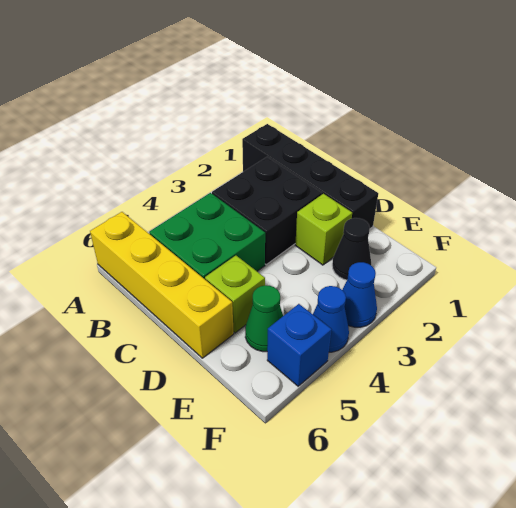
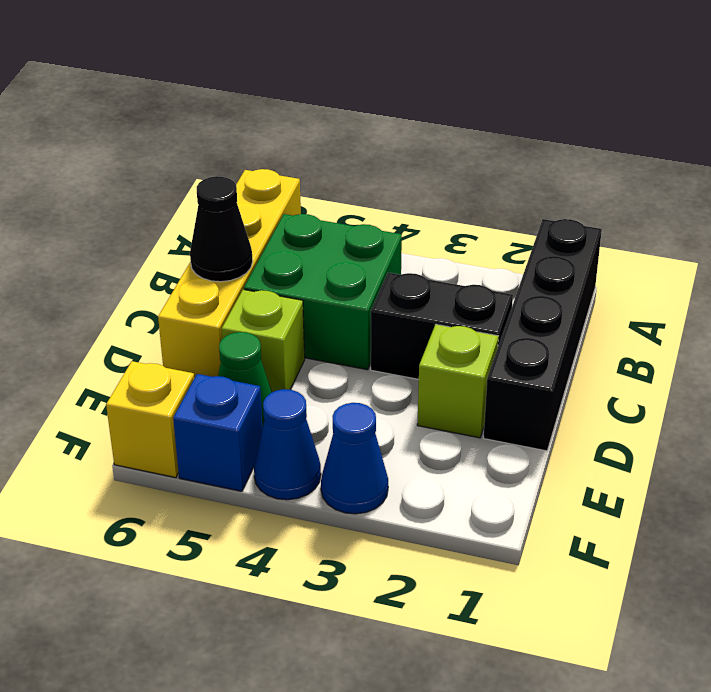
black brick B2:C3 level 1 -> black brick C2:C3 level 1
black cone E2 level 1 -> black cone C6 level 2
none -> yellow brick F6 level 1

